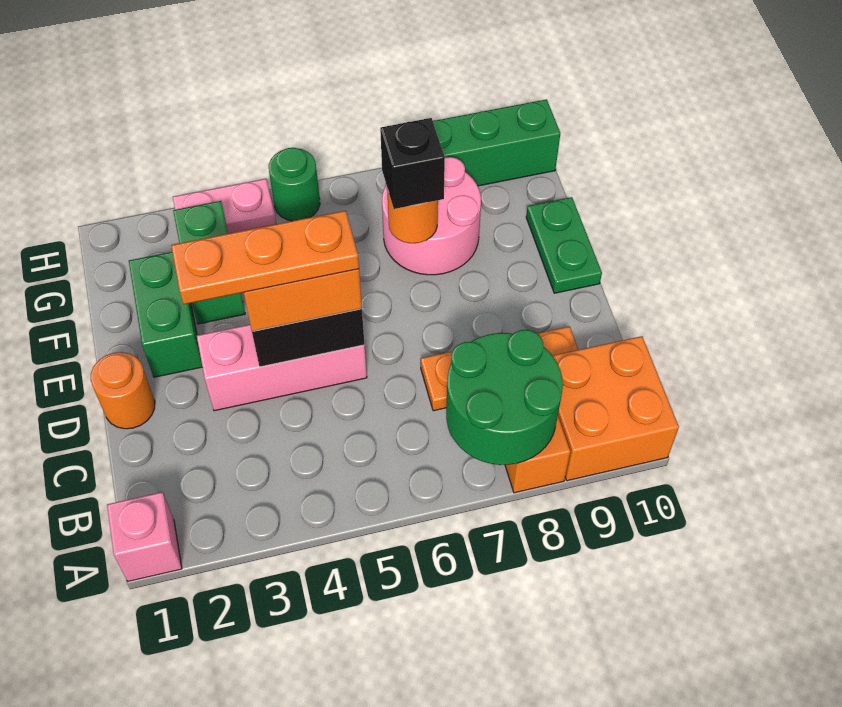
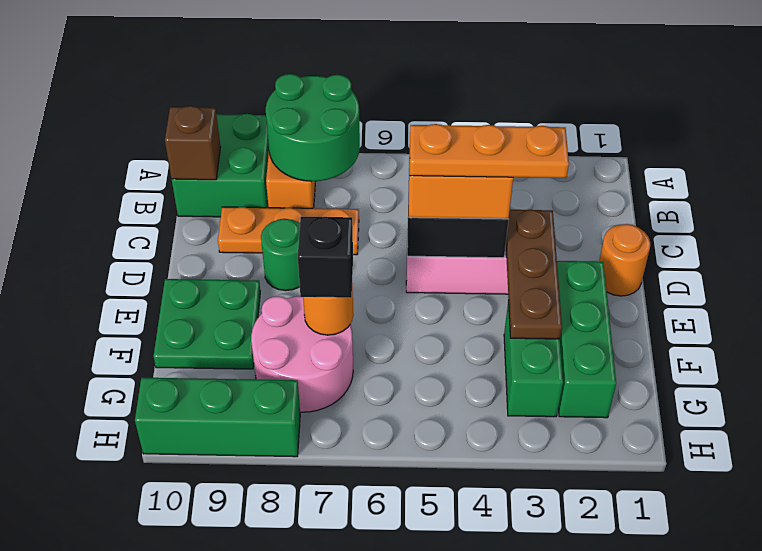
pink brick A1 level 1 -> none
orange brick A9:B10 level 1 -> green brick A9:B10 level 1
none -> brown brick B10 level 2
none -> brown plate D3:F3 level 2
green brick E2:F2 level 1 -> green brick E2:G2 level 1
green plate E10:F10 level 1 -> green plate E9:F10 level 1
pink plate H3:H4 level 1 -> none
green round brick H5 level 1 -> green round brick D8 level 1

